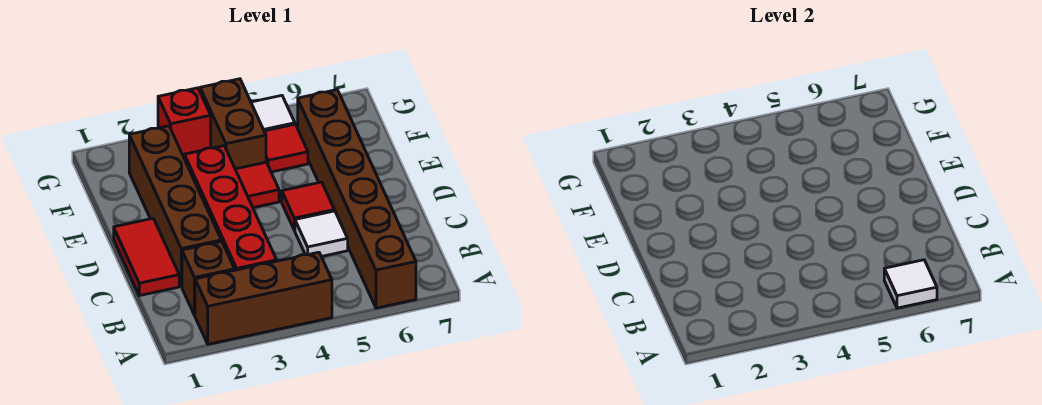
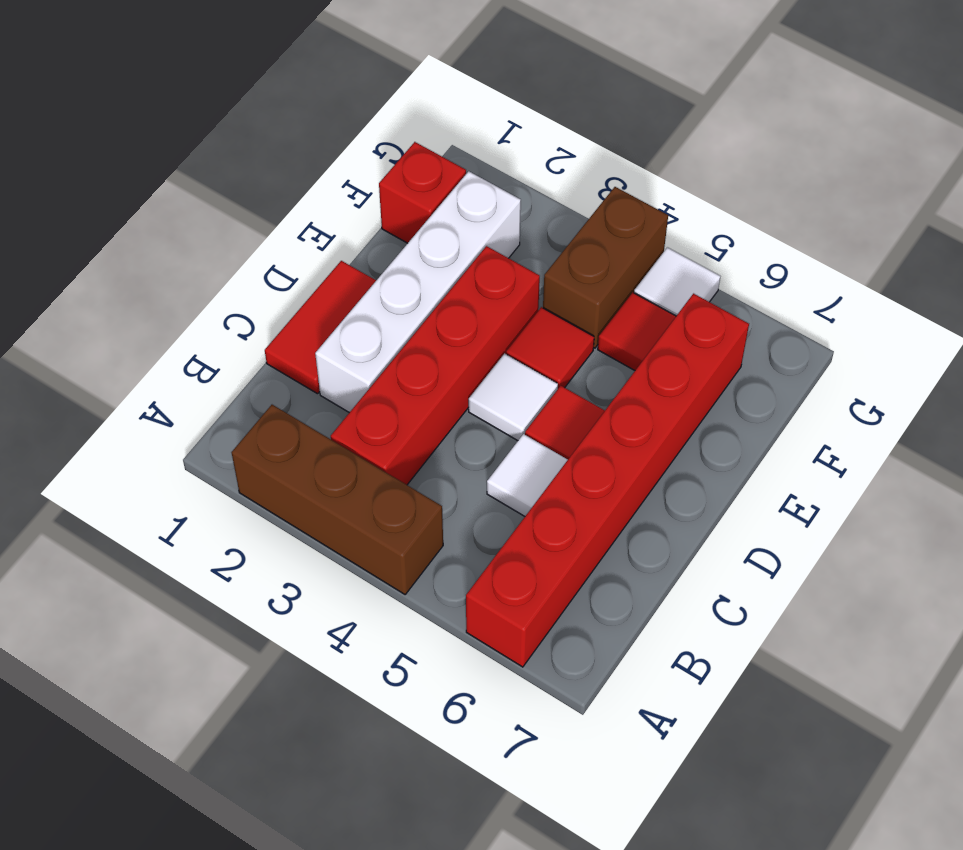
brown brick A6:F6 level 1 -> red brick A6:F6 level 1
white tile A6 level 2 -> white tile D4 level 1
brown brick B2 level 1 -> none
brown brick C2:F2 level 1 -> white brick C2:F2 level 1
red brick G3 level 1 -> red brick F1 level 1

